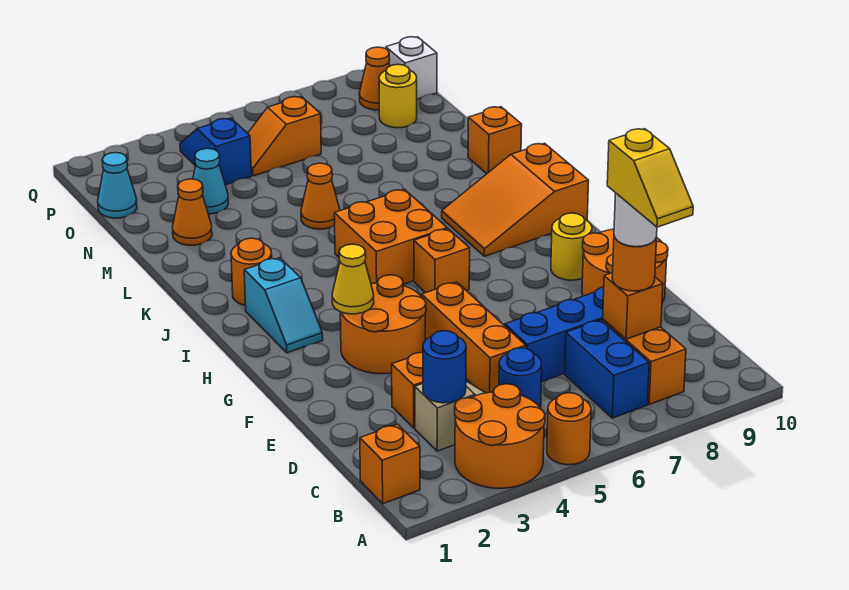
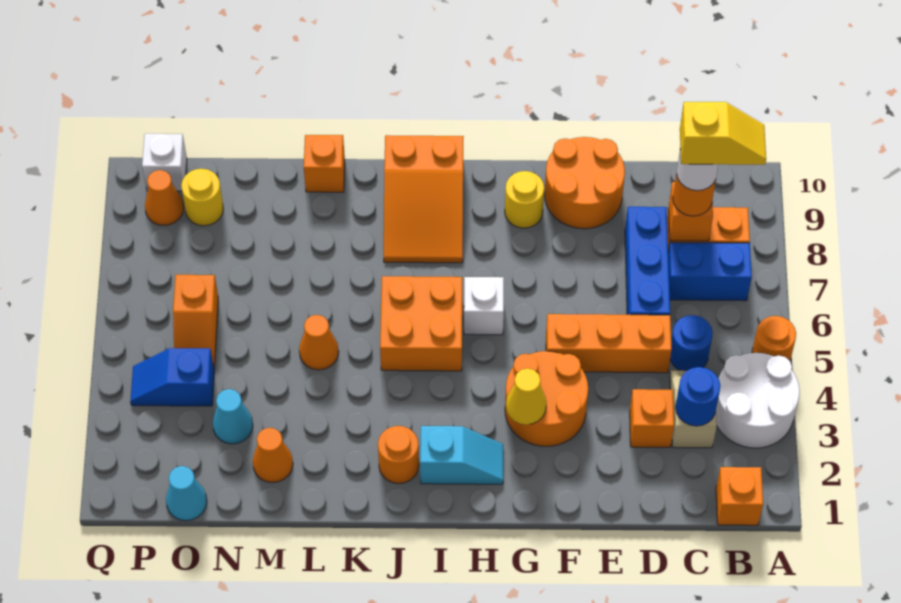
orange round brick A3:B4 level 1 -> white round brick A3:B4 level 1
orange brick H6 level 1 -> white brick H6 level 1

